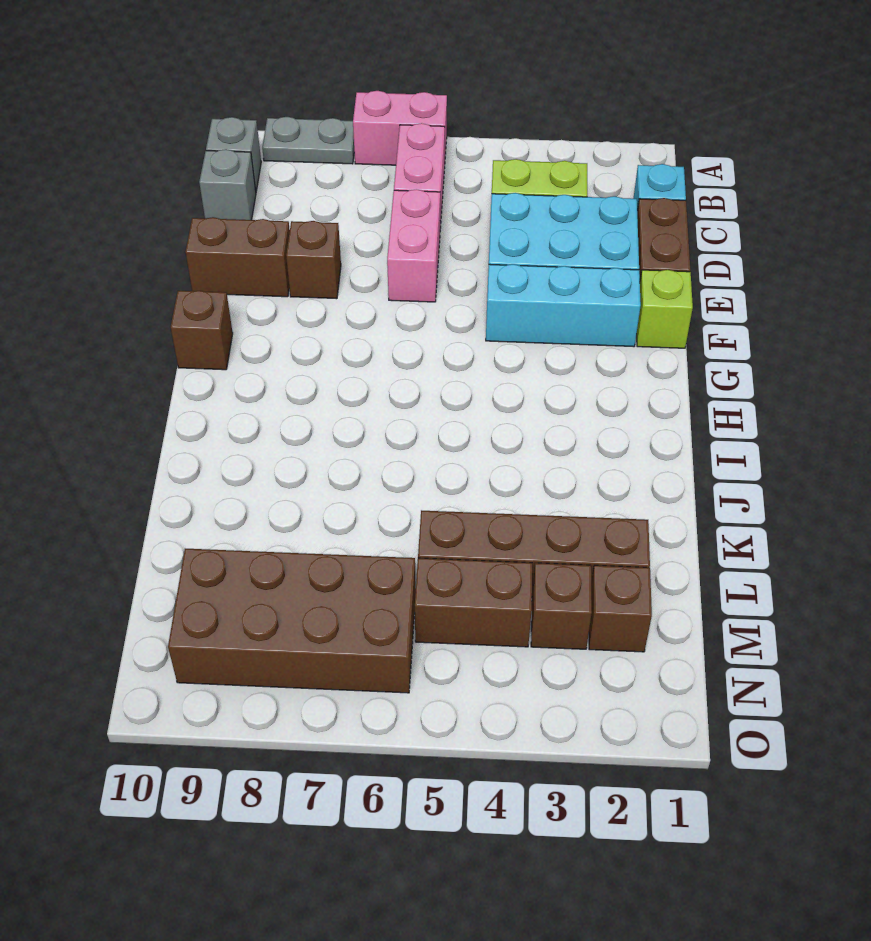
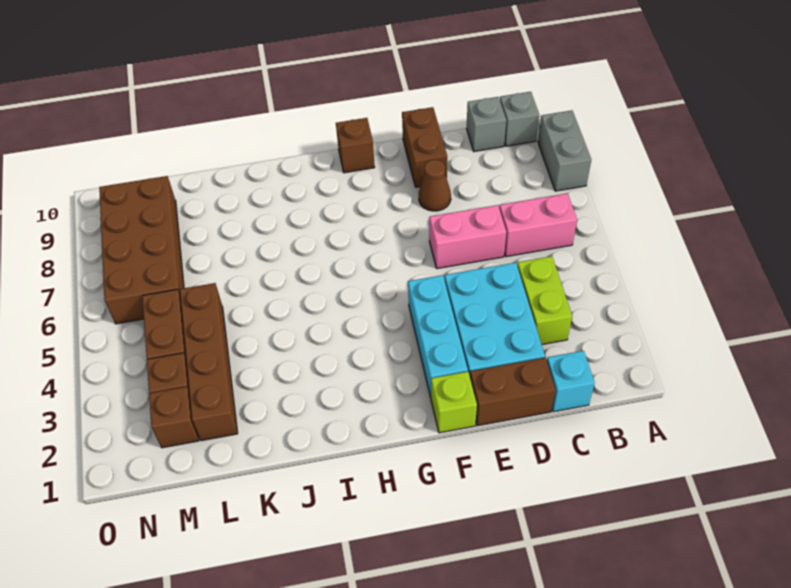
pink brick A6:A7 level 1 -> none
grey plate A8:A9 level 1 -> grey brick A8:A9 level 1
brown brick E8 level 1 -> brown cone E8 level 1

